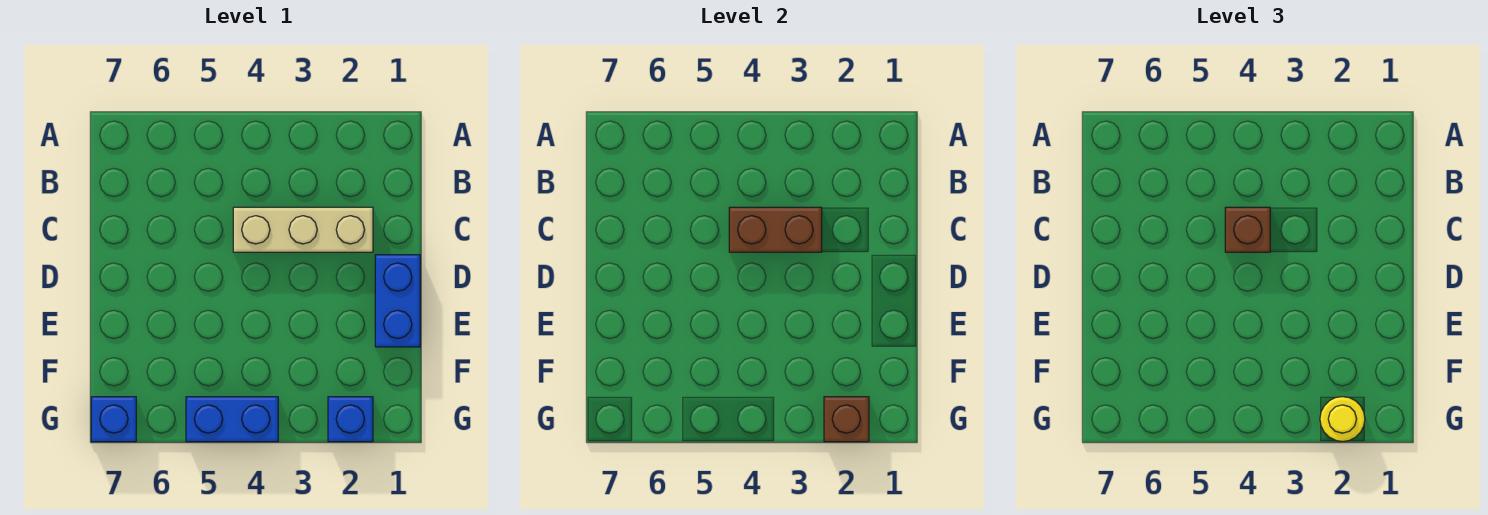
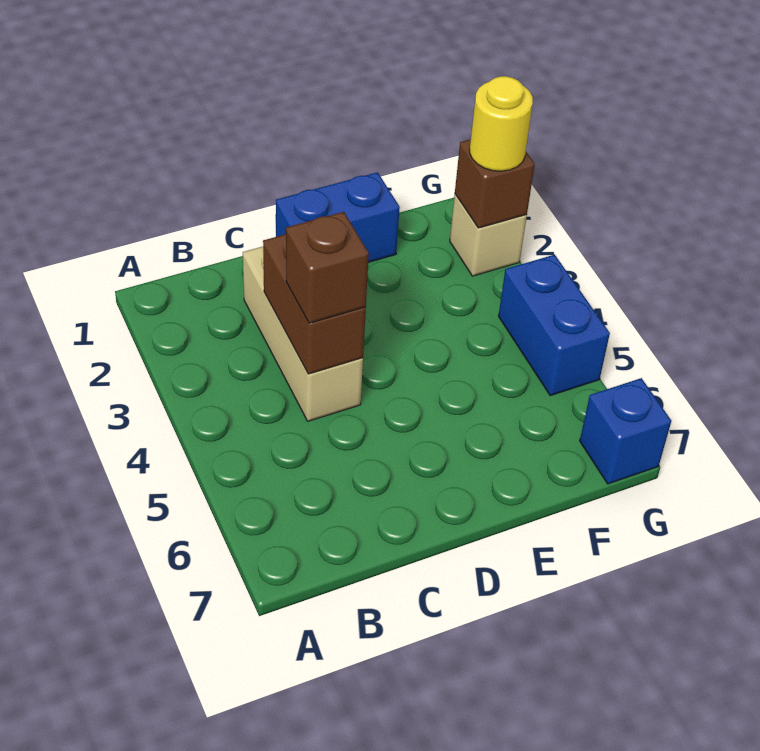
blue brick G2 level 1 -> tan brick G2 level 1

